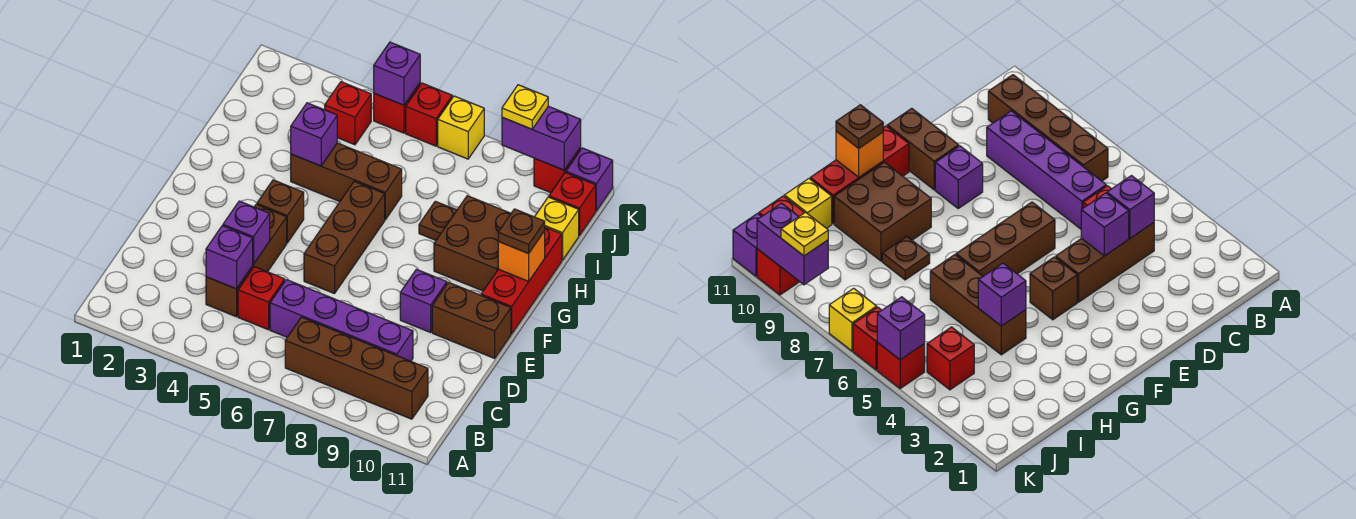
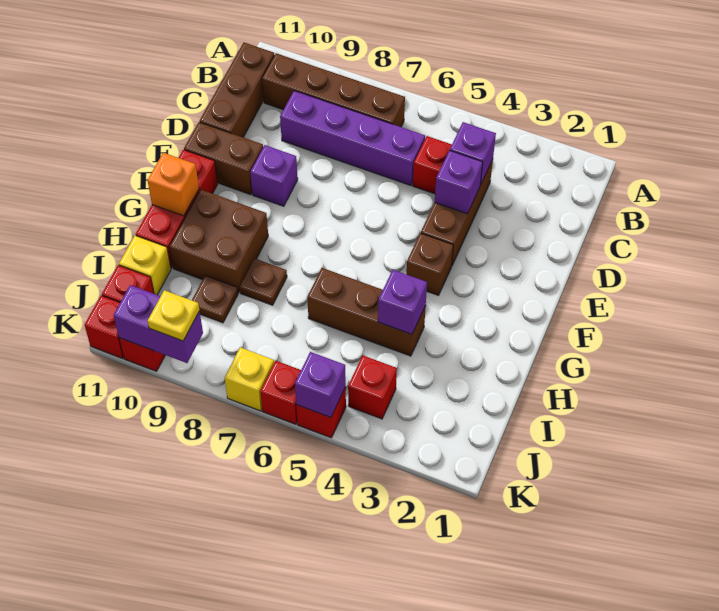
brown brick E6:G6 level 1 -> brown brick B11:D11 level 1
brown plate G11 level 3 -> brown plate I9 level 1
purple brick K11 level 1 -> red brick K11 level 1

